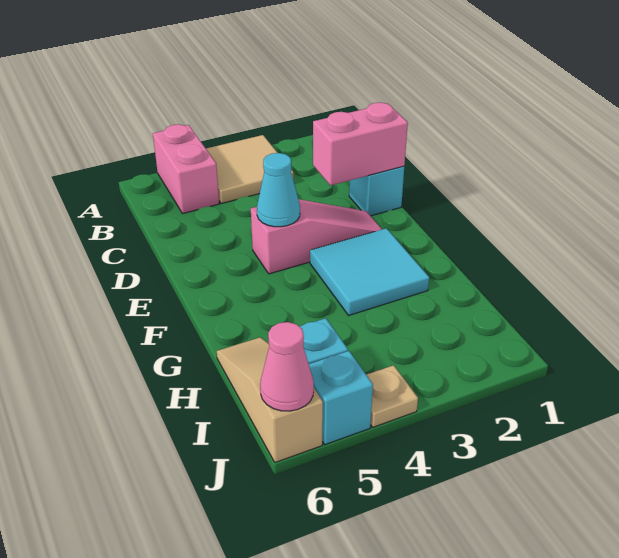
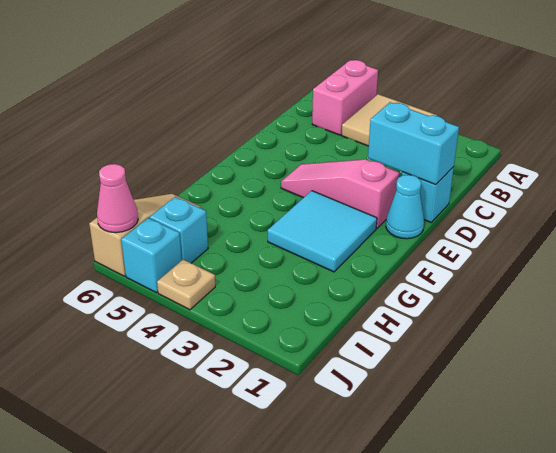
pink brick D1:D2 level 2 -> cyan brick D1:D2 level 2
pink slope E2:E4 level 1 top 4 -> pink slope E2:E4 level 1 top 2
cyan cone E4 level 2 -> cyan cone E1 level 1

